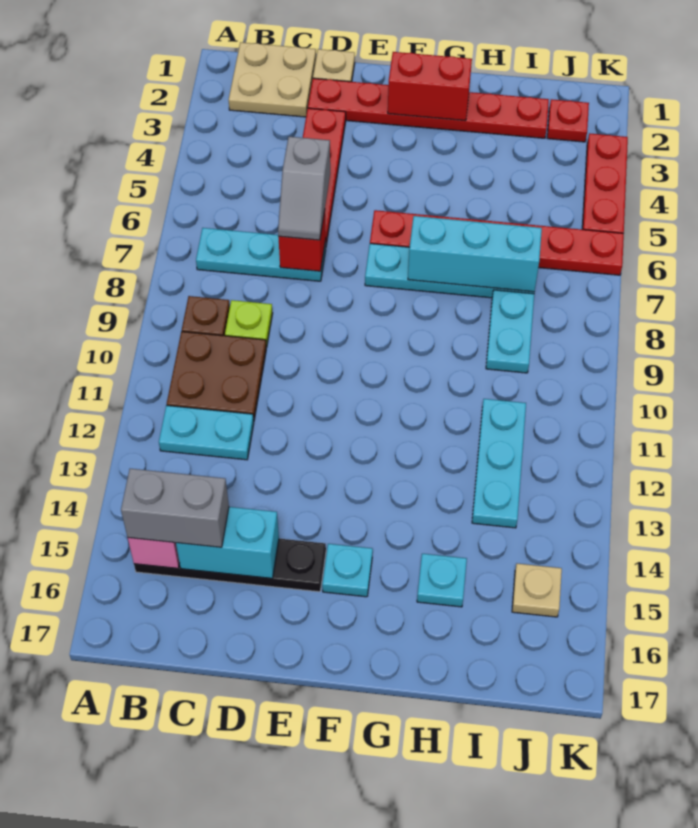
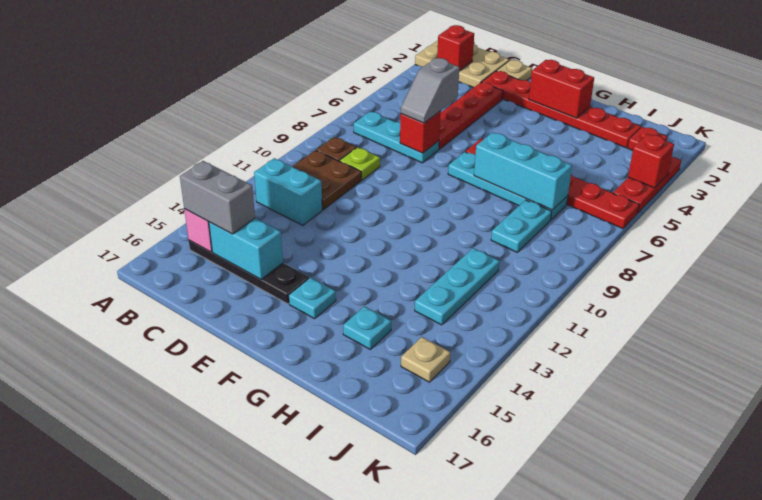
tan plate B1:C2 level 1 -> tan plate A1:C2 level 1
none -> red brick B2 level 2
cyan plate B12:C12 level 1 -> cyan brick B12:C12 level 1
none -> red brick K4 level 2

